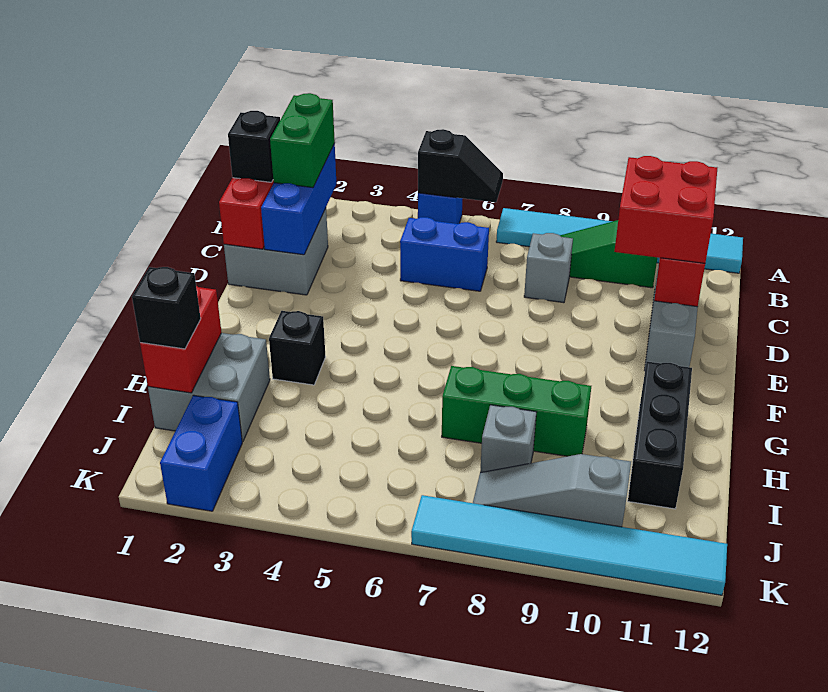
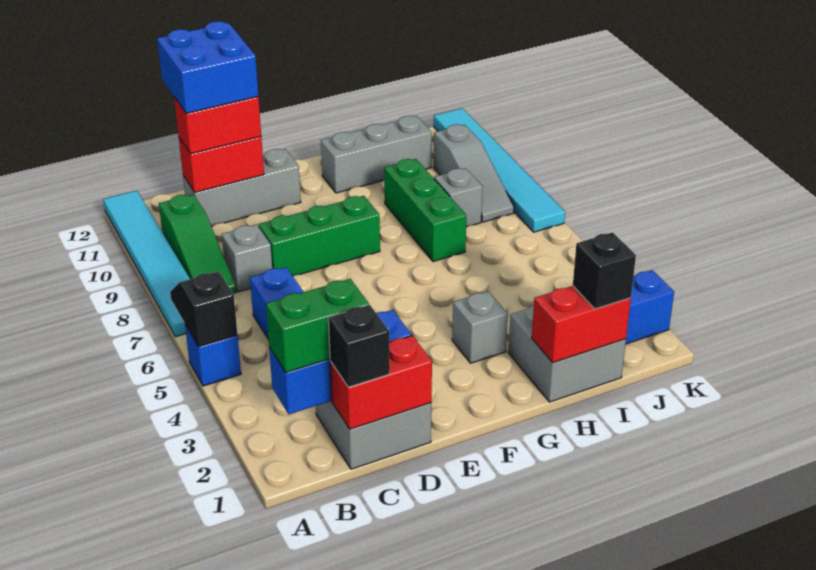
red brick C10:D11 level 3 -> red brick C11:D11 level 3
none -> blue brick C11:D12 level 4
none -> green brick D8:F8 level 1
black brick G3 level 1 -> grey brick G3 level 1
black brick G11:I11 level 1 -> grey brick G11:I11 level 1

